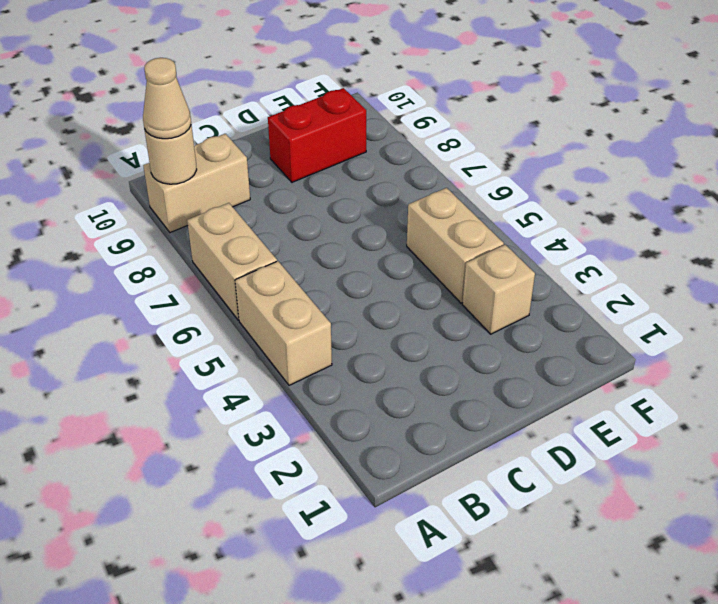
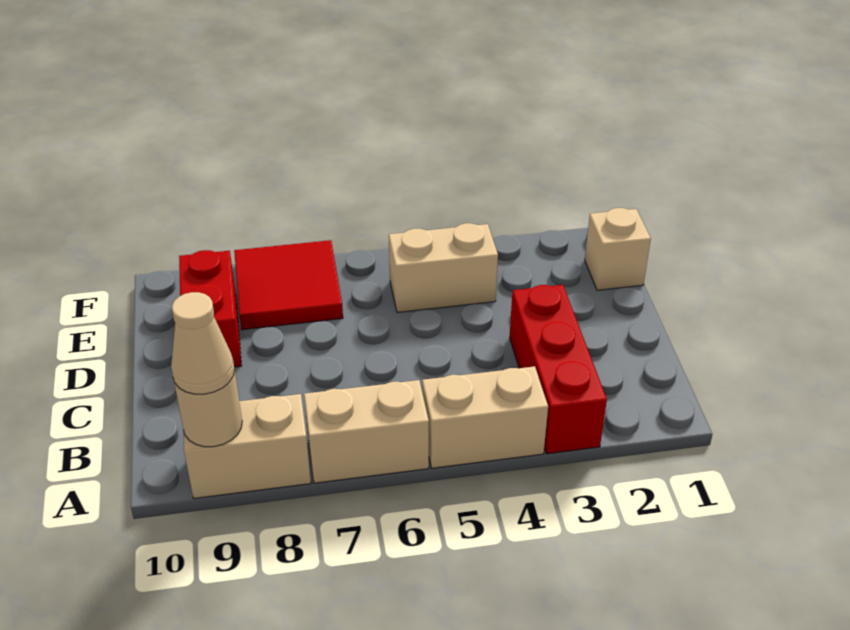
none -> red brick A3:C3 level 1
tan brick A9:B9 level 1 -> tan brick A8:A9 level 1
tan brick E3 level 1 -> tan brick E1 level 1
none -> red tile E7:F8 level 1

